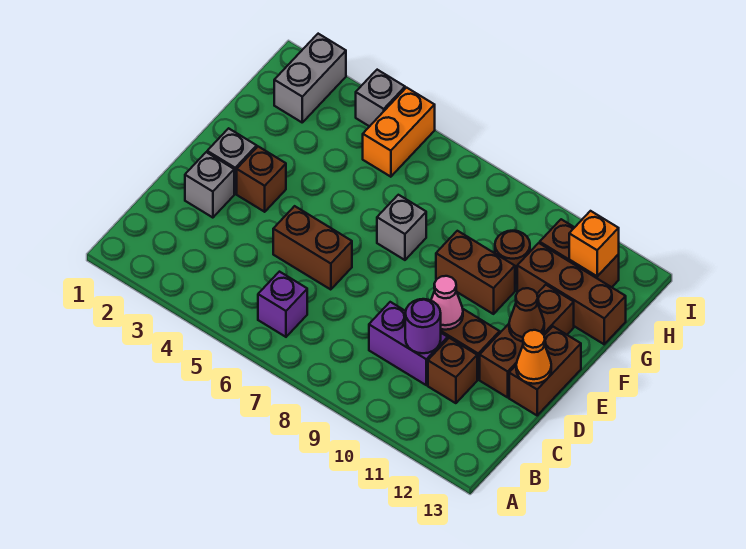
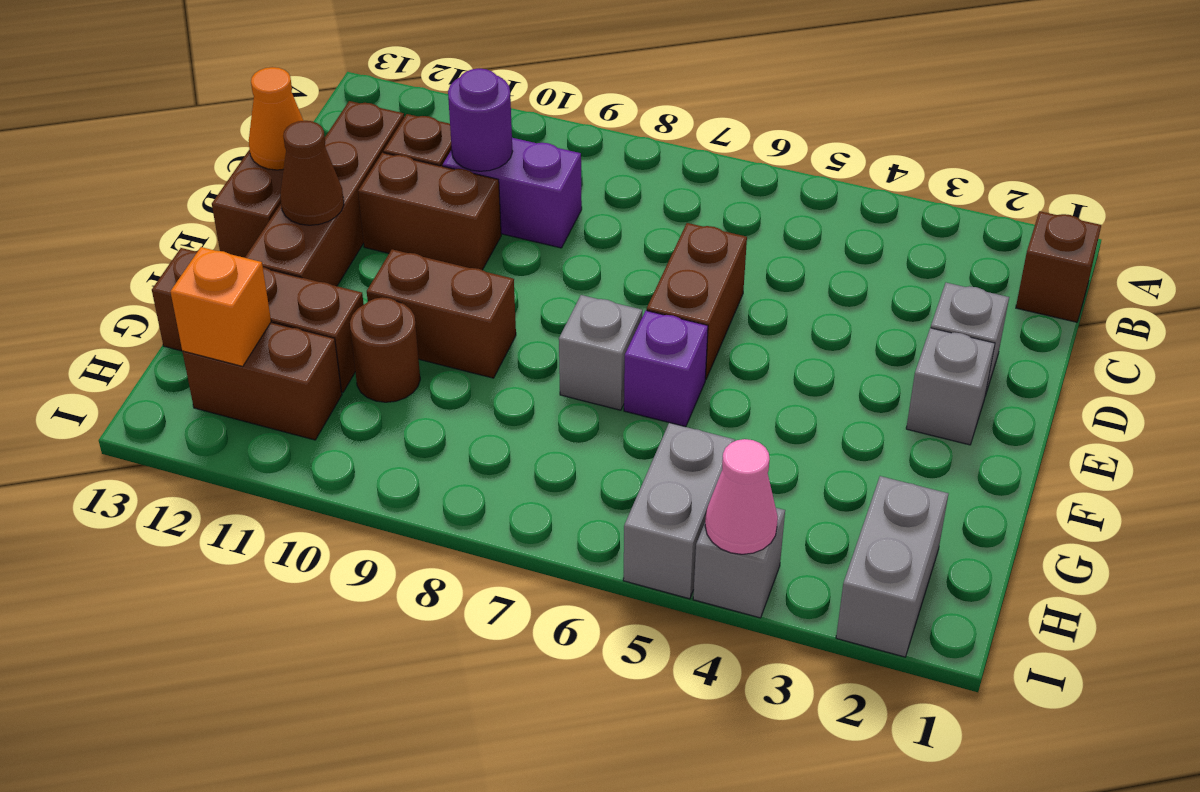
purple brick B6 level 1 -> purple brick F6 level 1
brown brick D5:D6 level 1 -> brown brick D6:E6 level 1
pink cone D10 level 2 -> pink cone I4 level 2
brown brick D12:F12 level 1 -> brown brick C12:F12 level 1
brown brick E3 level 1 -> brown brick B1 level 1
orange brick H5:I5 level 1 -> grey brick H5:I5 level 1

